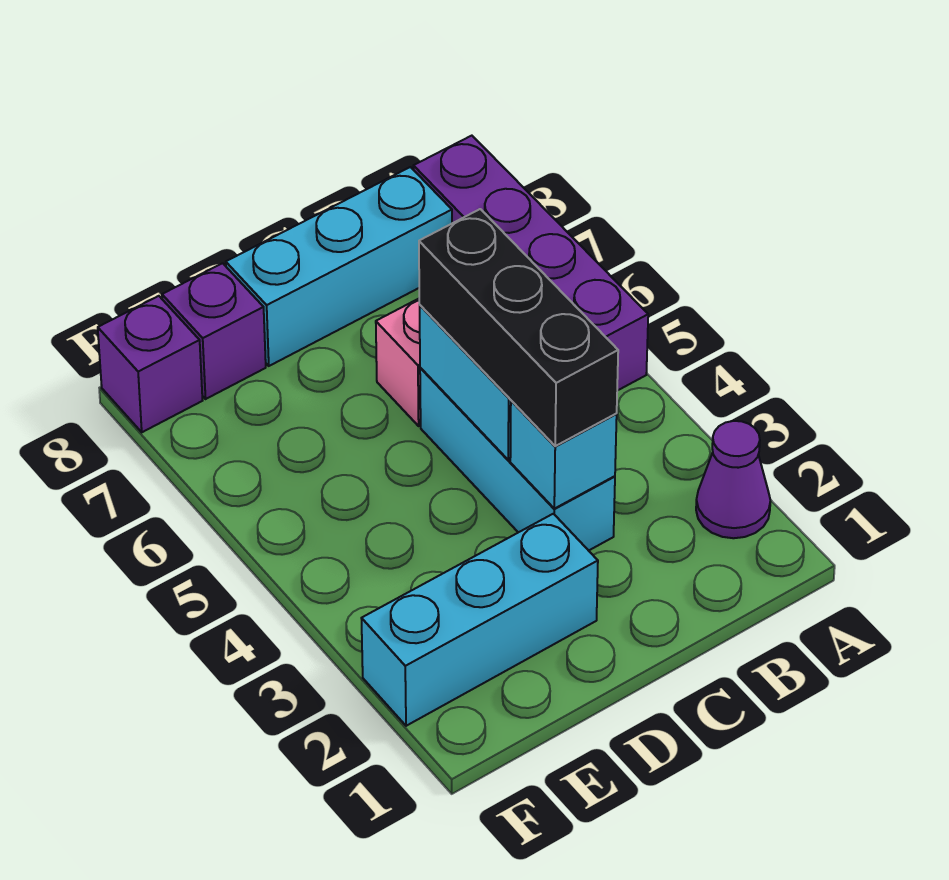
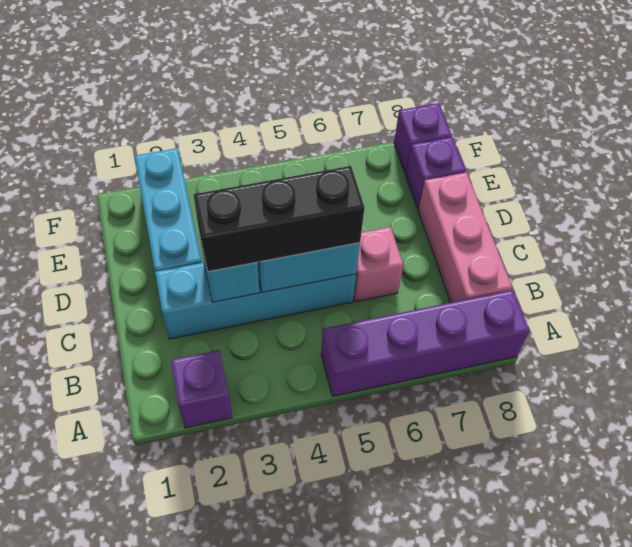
purple cone A2 level 1 -> purple brick A2 level 1
cyan brick B8:D8 level 1 -> pink brick B8:D8 level 1
cyan brick C3:C5 level 1 -> cyan brick C2:C5 level 1

